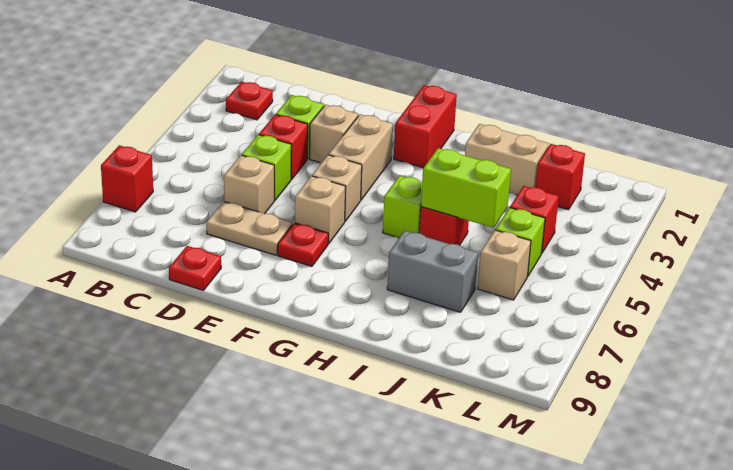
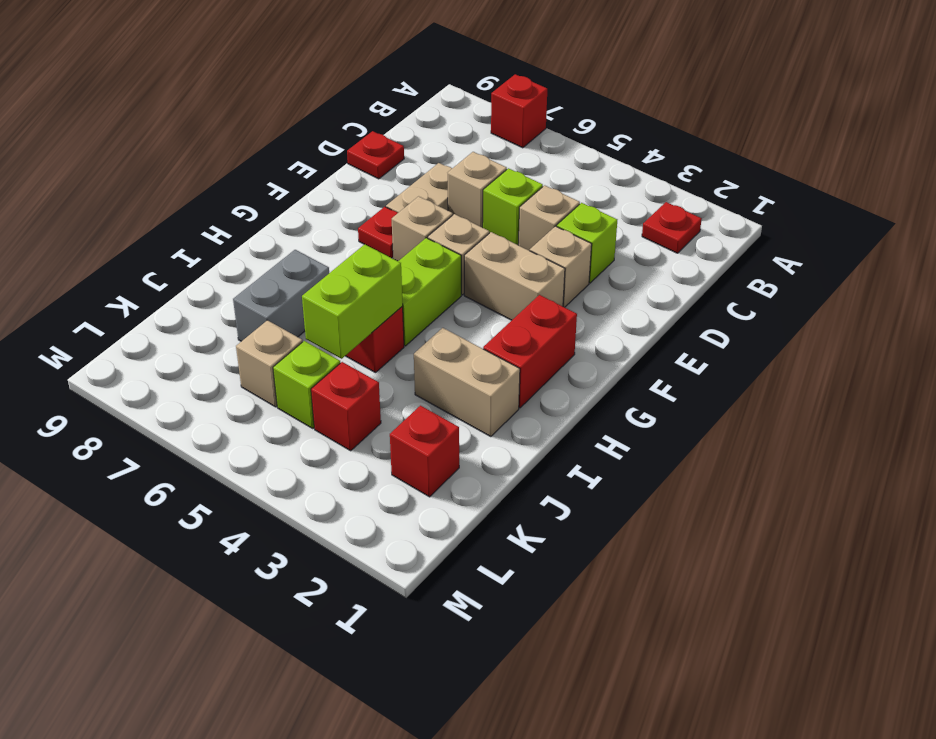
red brick D4 level 1 -> tan brick D4 level 1
red brick G1:G2 level 1 -> red brick G2:H2 level 1
lime brick H5 level 1 -> lime brick G5:H5 level 1
tan brick I2:J2 level 1 -> tan brick I2:I3 level 1

